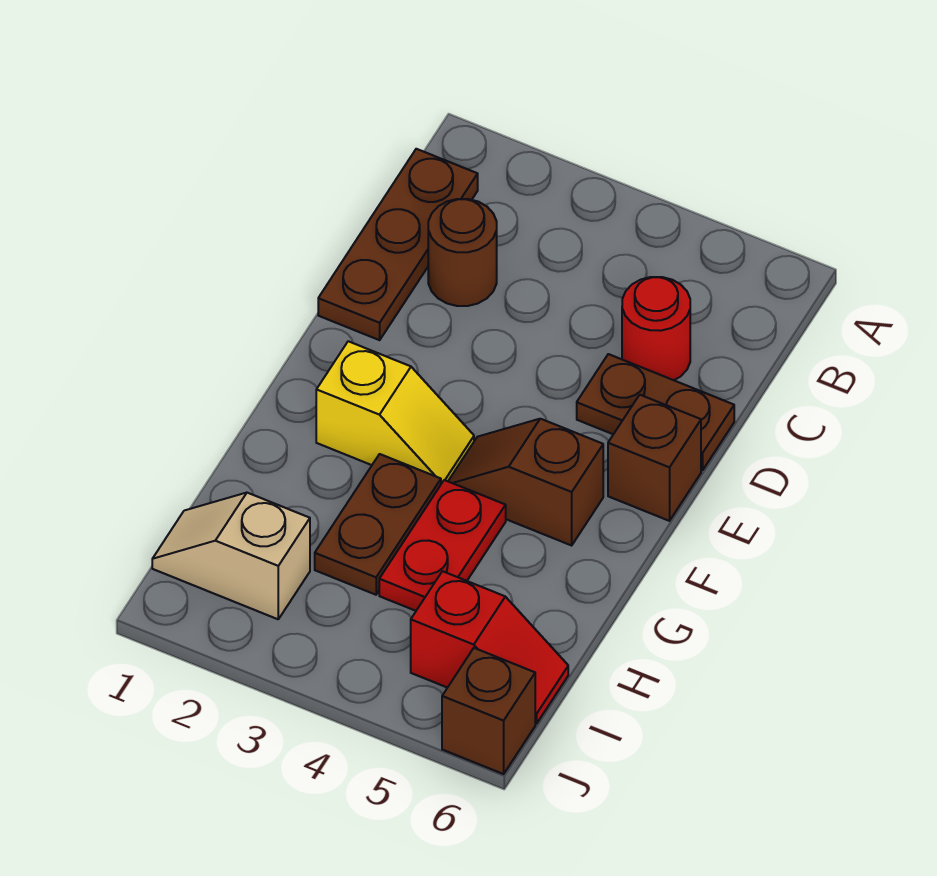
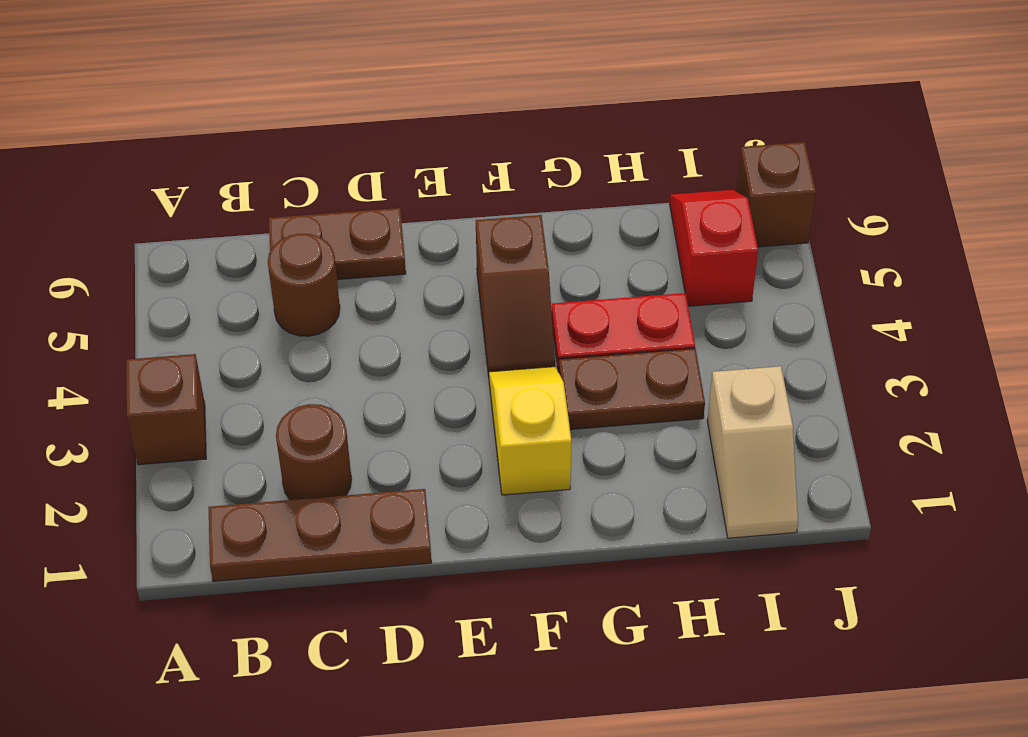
red round brick C5 level 1 -> brown round brick C5 level 1
brown plate D5:D6 level 1 -> brown plate C6:D6 level 1
brown brick E6 level 1 -> brown brick A3 level 1

